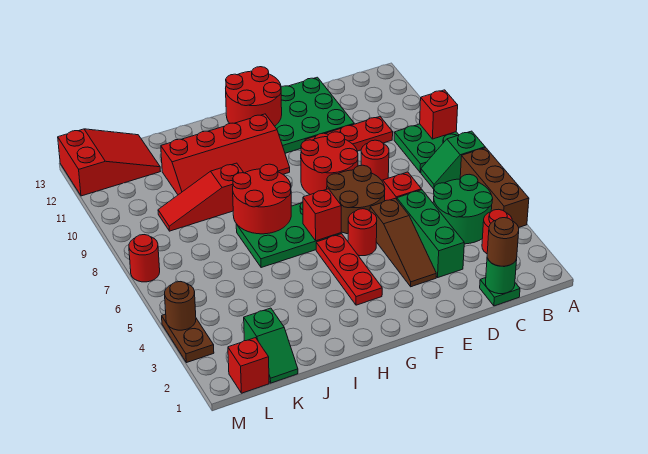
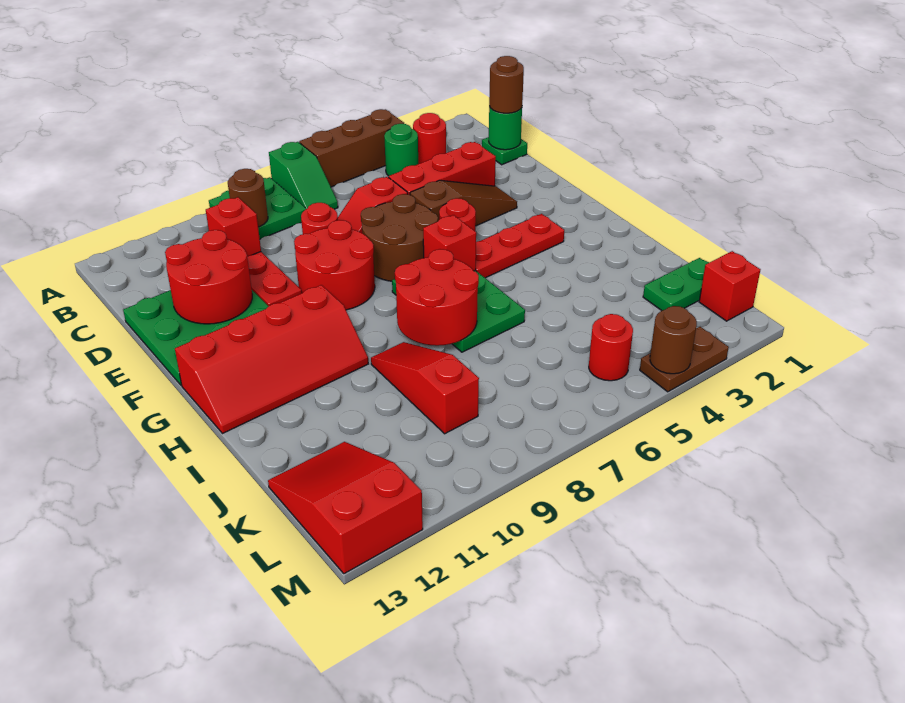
red brick A9 level 2 -> red brick C10 level 2
green round brick B4:C5 level 1 -> green round brick B4 level 1
none -> brown round brick B9 level 2
green brick D3:D5 level 1 -> red brick D3:D5 level 1
red round brick F12:G13 level 2 -> red round brick D11:E12 level 2
red slope G10:J11 level 1 top 11 -> red slope G10:H13 level 1 top G
red slope I9:K9 level 1 top I -> red slope I9:K9 level 1 top K
green slope K1:K2 level 1 top 2 -> green plate K1:K2 level 1
red round brick M7 level 1 -> red round brick L5 level 1

